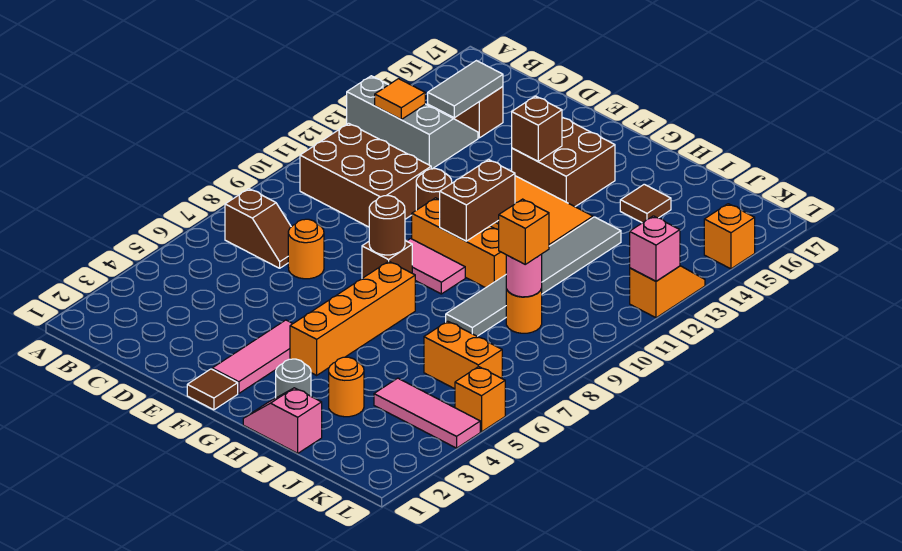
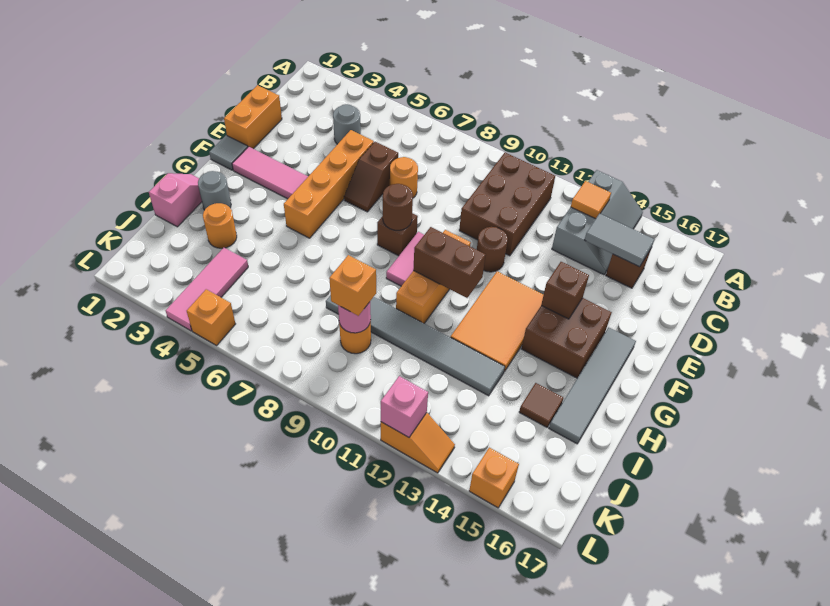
brown slope B7:C7 level 1 top B -> brown slope D6:E6 level 1 top D
none -> grey round brick C4 level 1
brown tile F1 level 1 -> grey tile F1 level 1
none -> grey tile F16:I16 level 1
orange brick G4:G7 level 1 -> orange brick D5:G5 level 1
orange brick J6:K6 level 1 -> orange brick D1:E1 level 1

